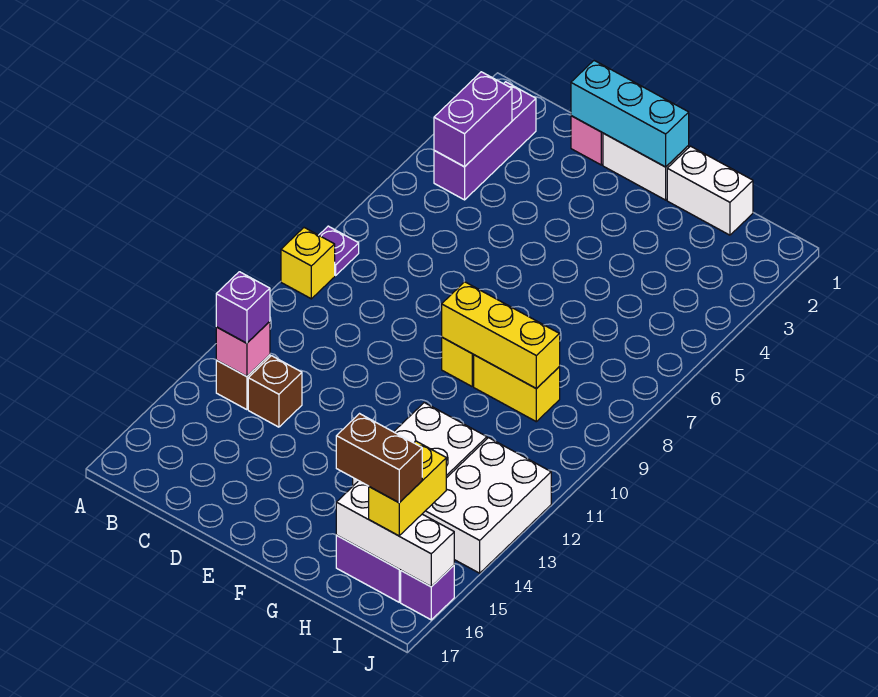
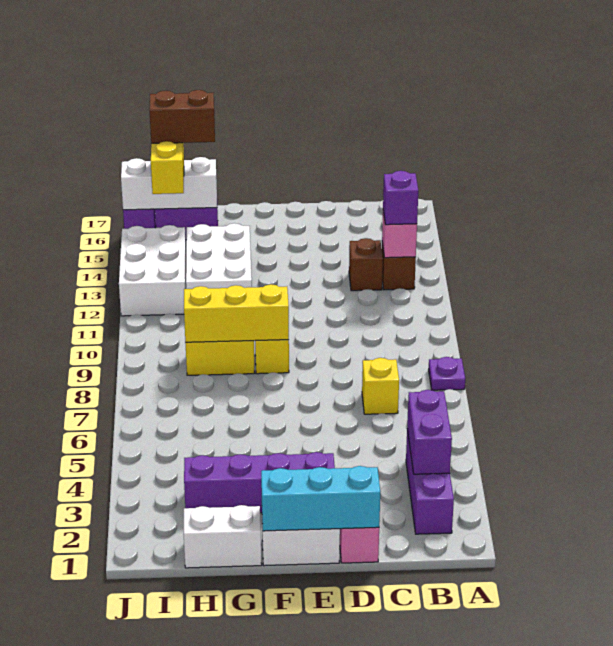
yellow brick A9 level 1 -> yellow brick C7 level 1
none -> purple brick E3:H3 level 1

